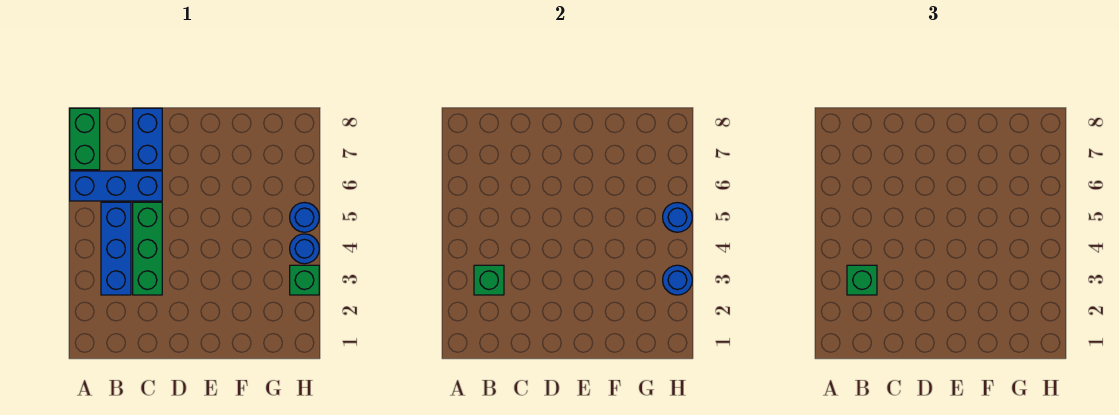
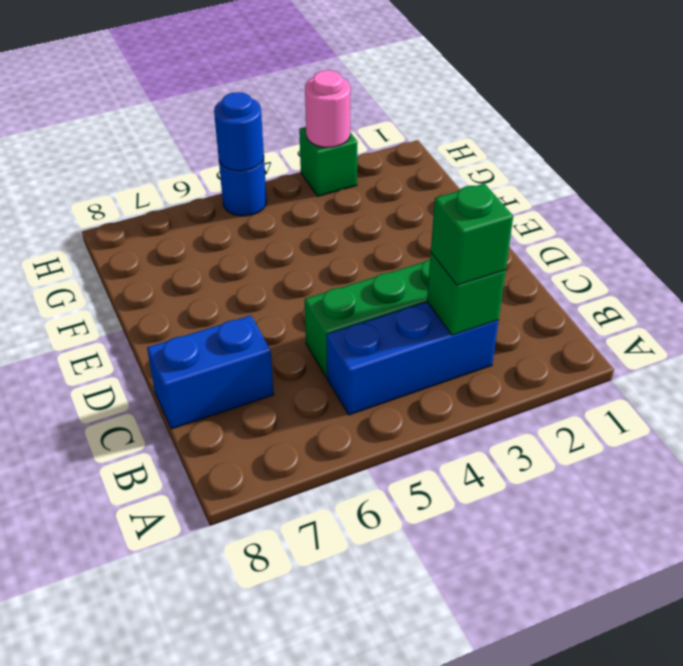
blue brick A6:C6 level 1 -> none
green brick A7:A8 level 1 -> none
blue round brick H3 level 2 -> pink round brick H3 level 2
blue round brick H4 level 1 -> none

